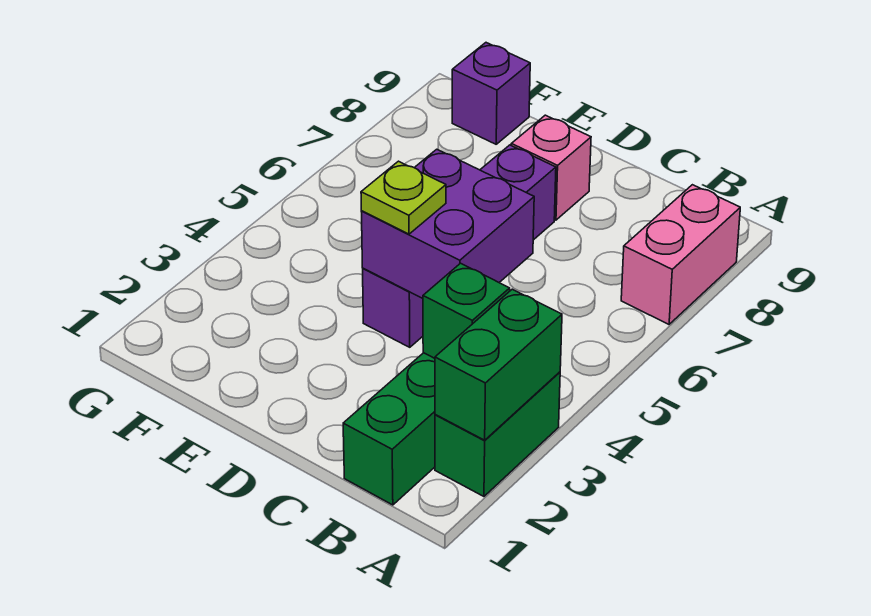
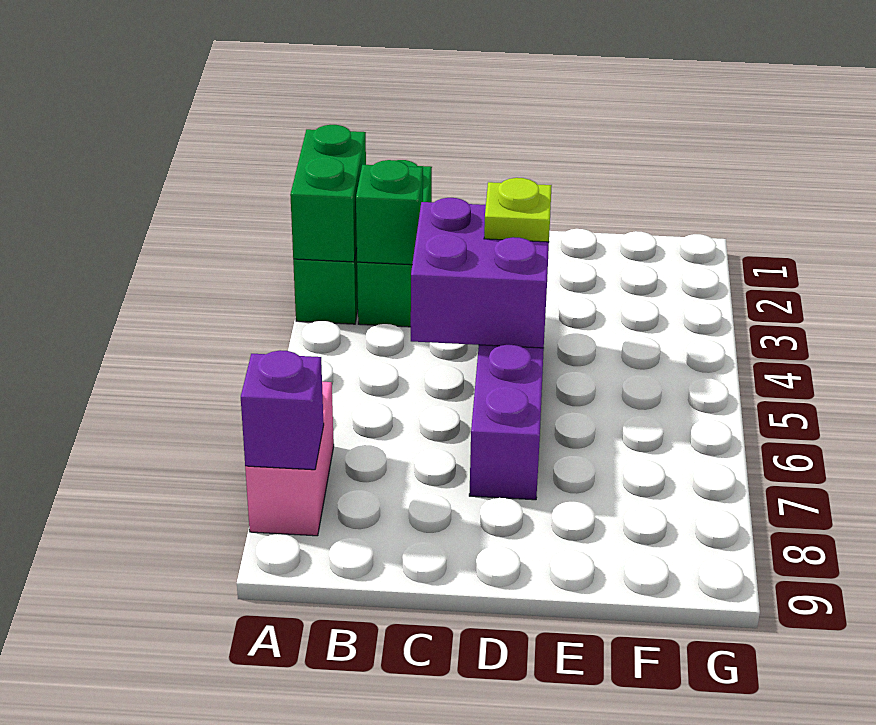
pink brick D8 level 1 -> none
purple brick F9 level 1 -> purple brick A8 level 2

